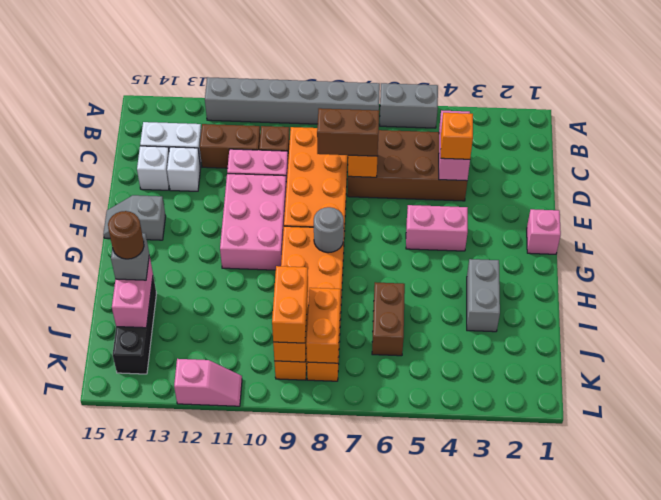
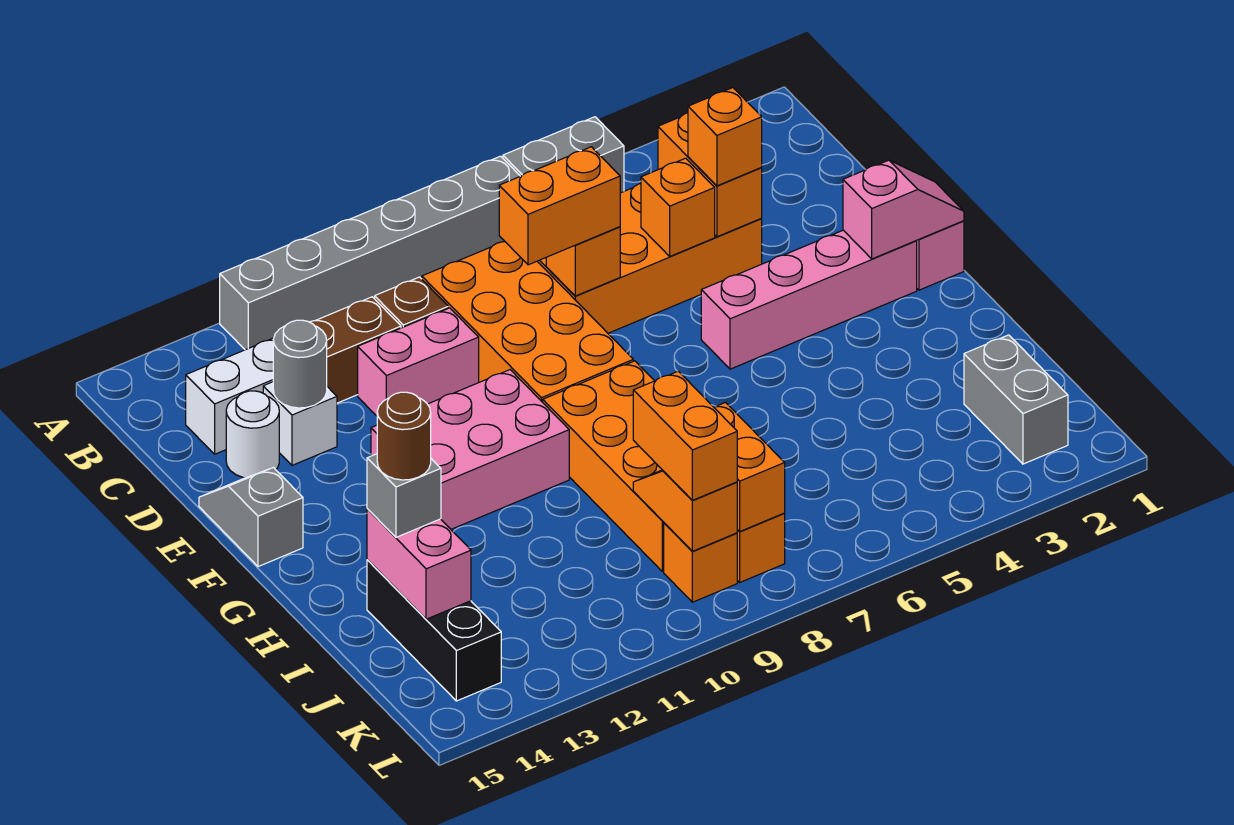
brown brick C4:D7 level 1 -> orange brick C4:D7 level 1
pink brick C4:D4 level 2 -> orange brick C4:D4 level 2
none -> orange brick D5 level 2
brown brick D7:D8 level 3 -> orange brick D7:D8 level 3
white brick D14 level 1 -> white round brick D14 level 1
pink brick E10:G11 level 1 -> pink brick F10:G12 level 1
pink brick F4:F5 level 1 -> pink brick F2:F5 level 1
grey slope F14:F15 level 1 top 14 -> grey slope E15:F15 level 1 top F
grey round brick G8 level 2 -> grey round brick D13 level 2
grey brick H3:I3 level 1 -> grey brick J2:K2 level 1
brown brick I6:J6 level 1 -> none
pink slope L11:L12 level 1 top 12 -> pink slope F1:F2 level 2 top 2

